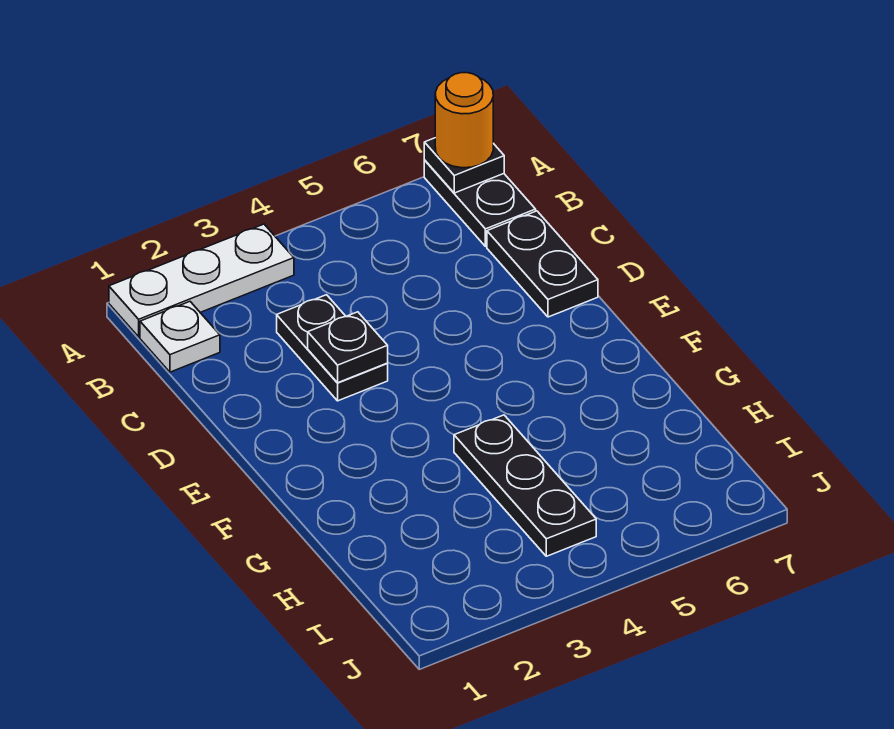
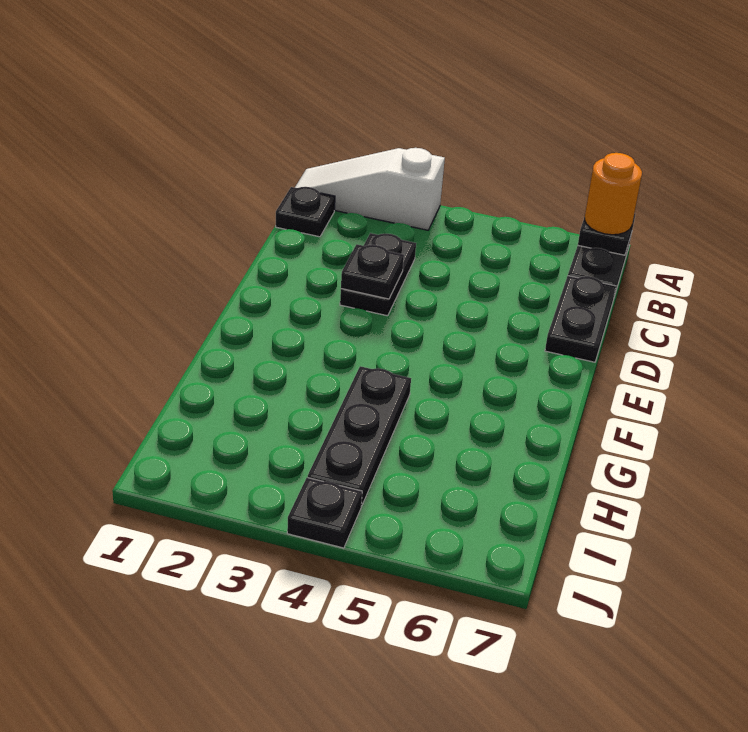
white plate A1:A3 level 1 -> white slope A1:A3 level 1 top 3
white plate B1 level 1 -> black plate B1 level 1
none -> black plate J4 level 1

